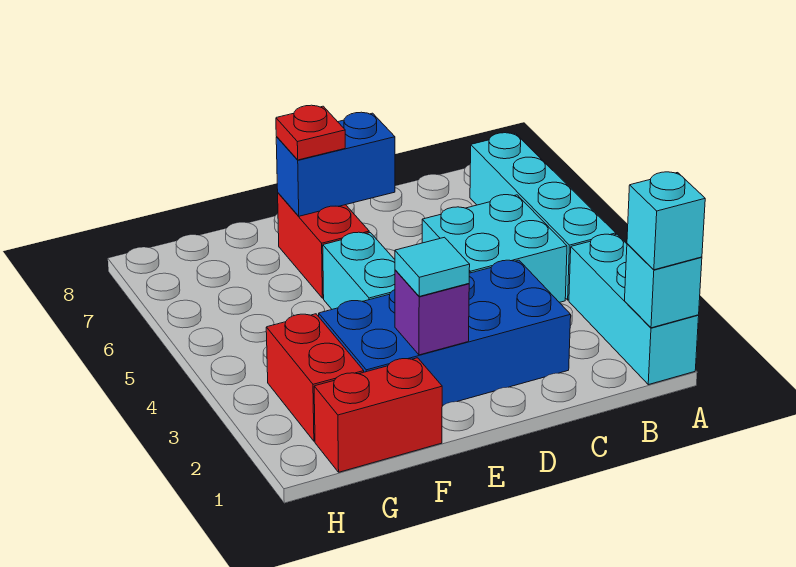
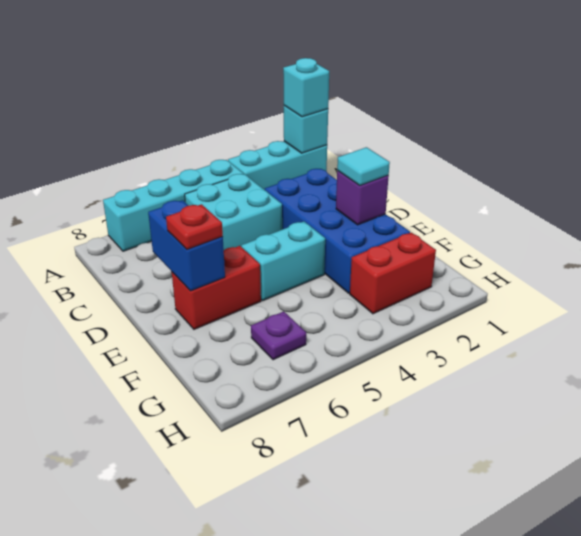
red brick F1:G1 level 1 -> none
none -> purple plate G6 level 1

